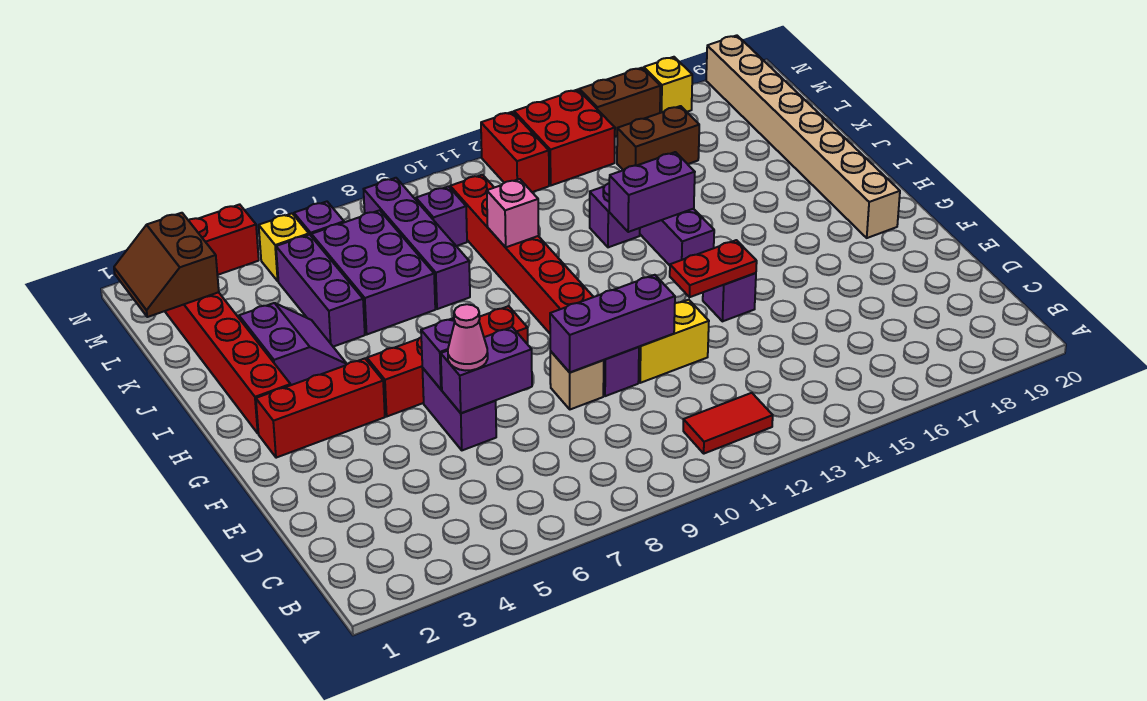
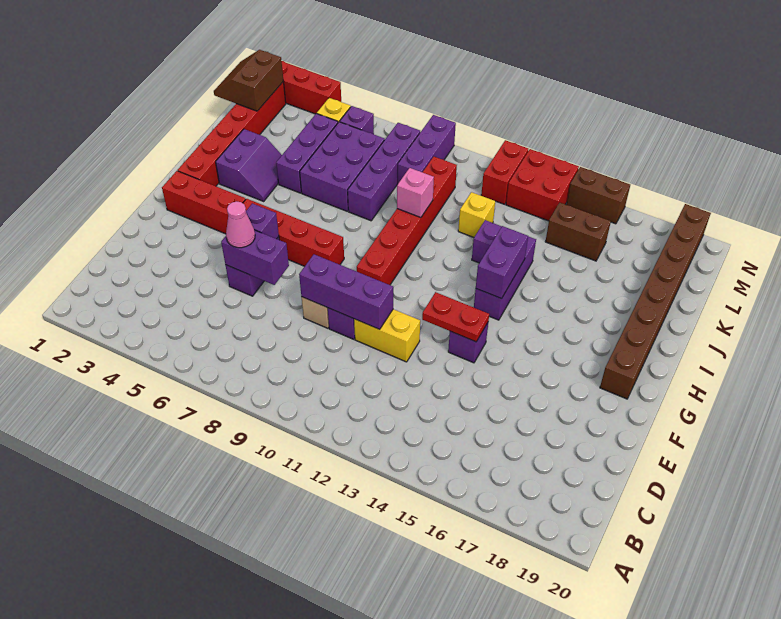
red tile B11:B12 level 1 -> none
tan brick G19:N19 level 1 -> brown brick G19:N19 level 1
purple brick I13:I14 level 2 -> purple brick H14:I14 level 2
purple brick L9 level 1 -> purple brick L9:N9 level 1
yellow brick N17 level 1 -> yellow brick K12 level 1

